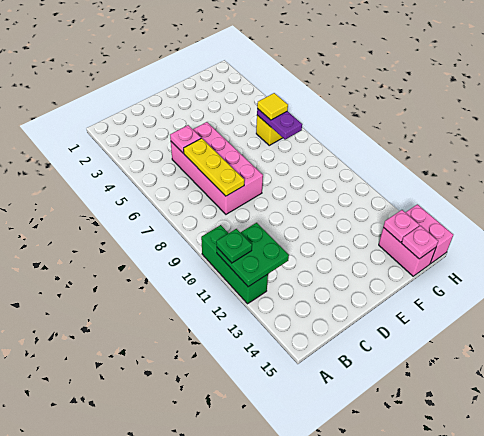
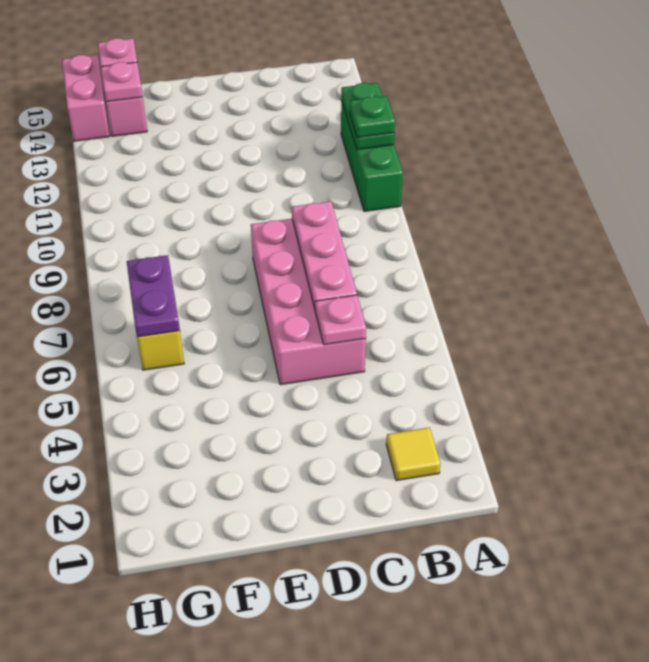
green plate A11:B12 level 2 -> green plate A11:A12 level 2
yellow plate C6:C8 level 2 -> pink plate C6:C8 level 2
yellow tile G6 level 3 -> yellow tile B2 level 1

